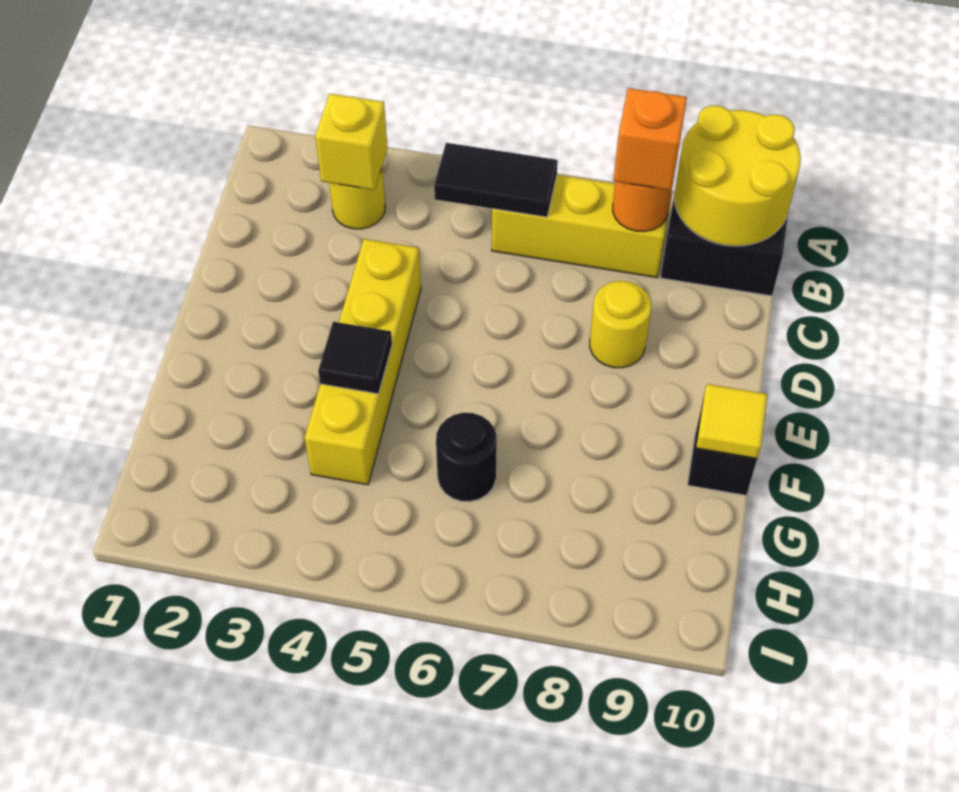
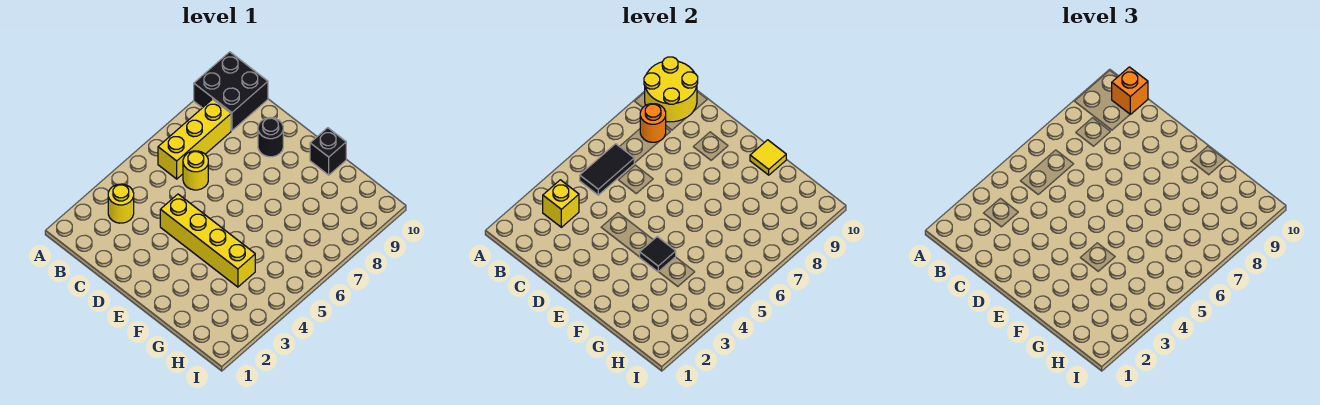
orange brick B8 level 3 -> orange brick B10 level 3
yellow round brick D8 level 1 -> yellow round brick C6 level 1
black round brick G6 level 1 -> black round brick D9 level 1

